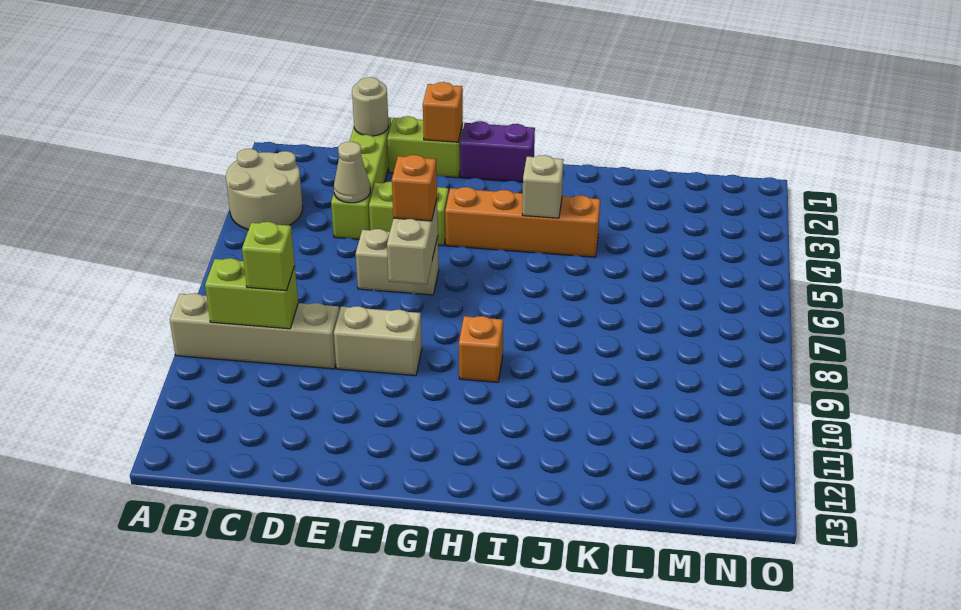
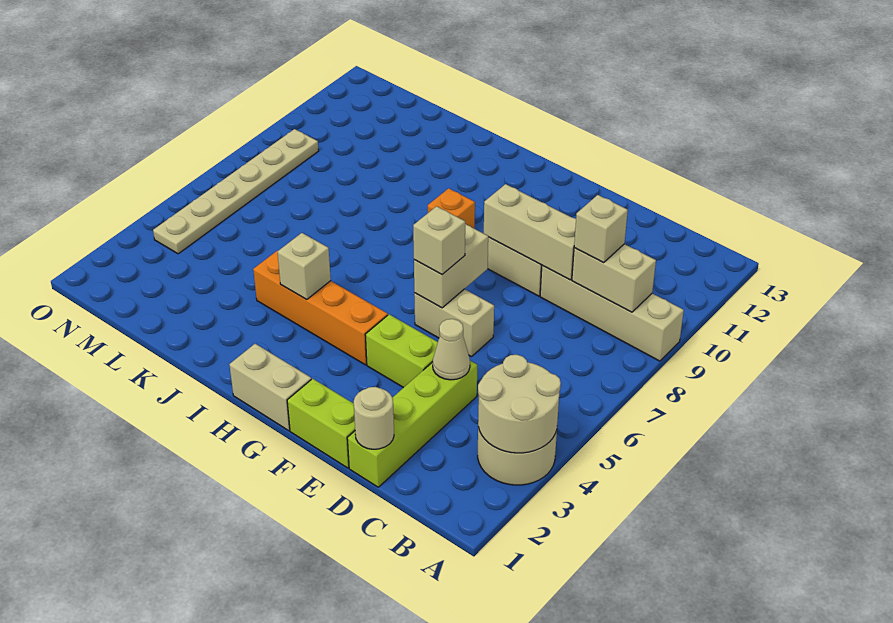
none -> tan round brick A3:B4 level 2
lime brick B9:C9 level 2 -> tan brick B9:C9 level 2
lime brick C9 level 3 -> tan brick C9 level 3
none -> tan brick D9:F9 level 2
orange brick F1 level 2 -> none
orange brick F6 level 3 -> tan brick F6 level 3
purple brick G1:H1 level 1 -> tan brick G1:H1 level 1
none -> tan plate N4:N9 level 1

